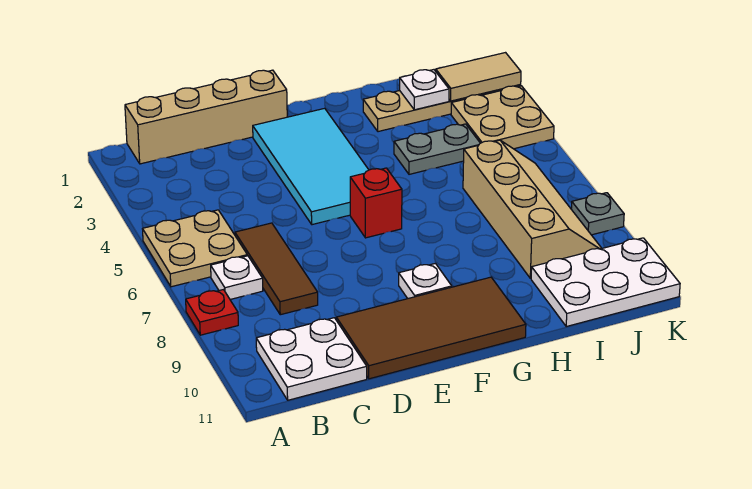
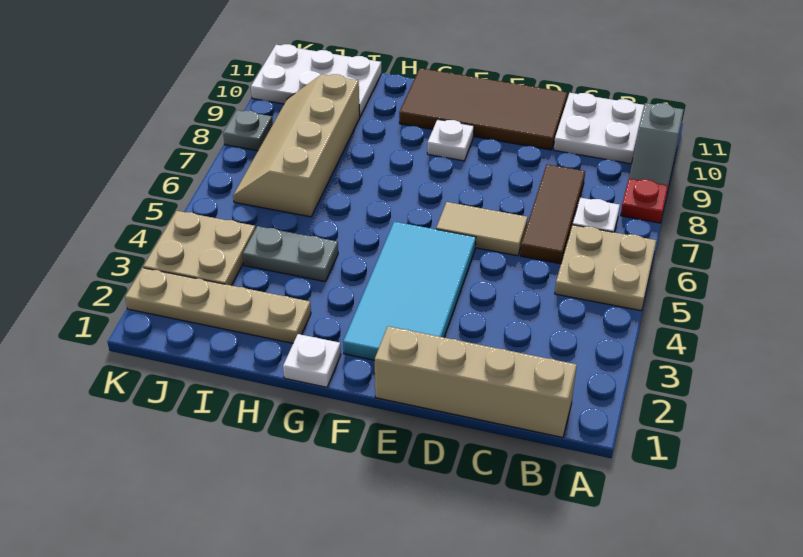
none -> grey slope A9:A10 level 1 top 10
red brick F6 level 1 -> none
white plate I2 level 2 -> white plate G1 level 1
tan tile J2:K2 level 2 -> tan tile D6:E6 level 1

